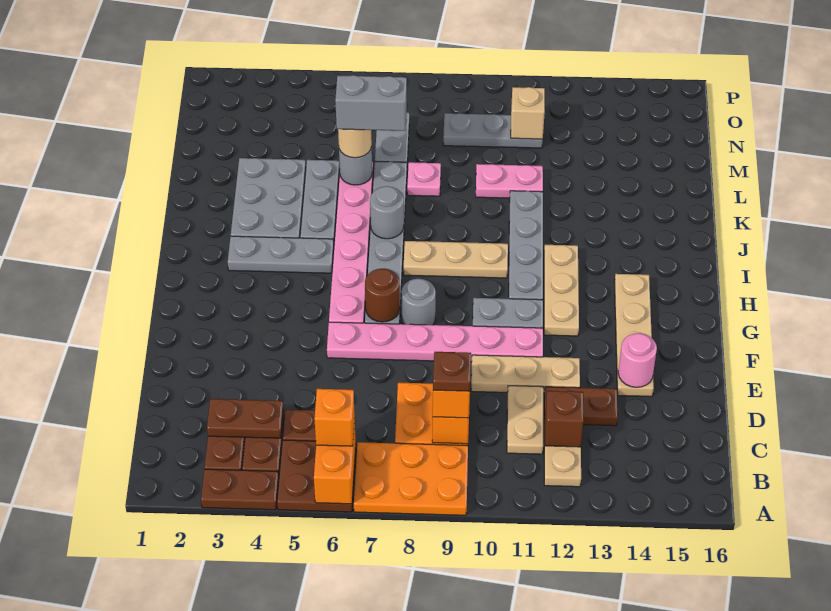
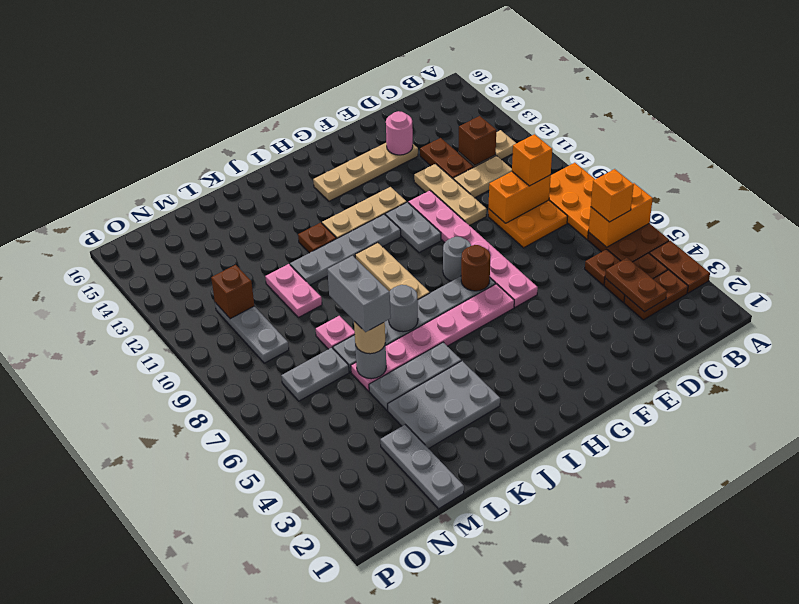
brown plate C9 level 4 -> brown plate J12 level 1
grey plate I3:I5 level 1 -> grey plate M1:M3 level 1
tan brick N11 level 2 -> brown brick N11 level 2

